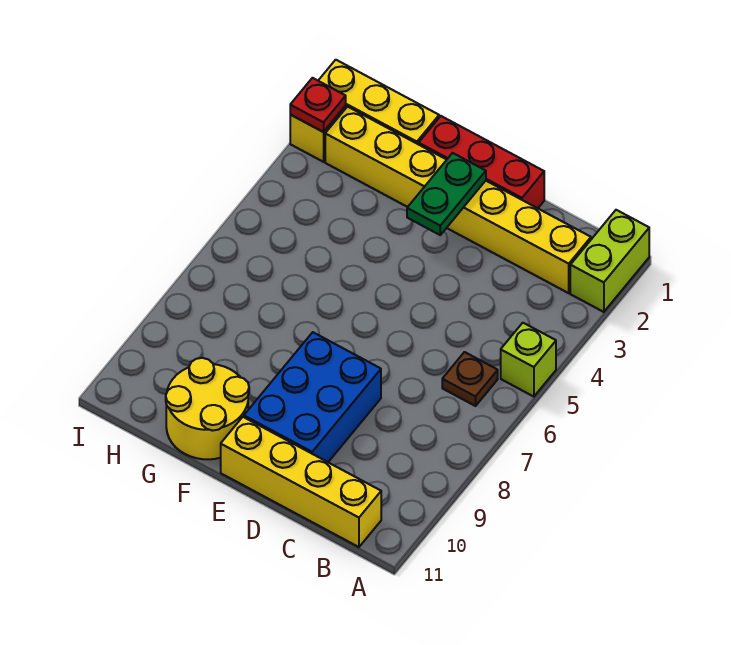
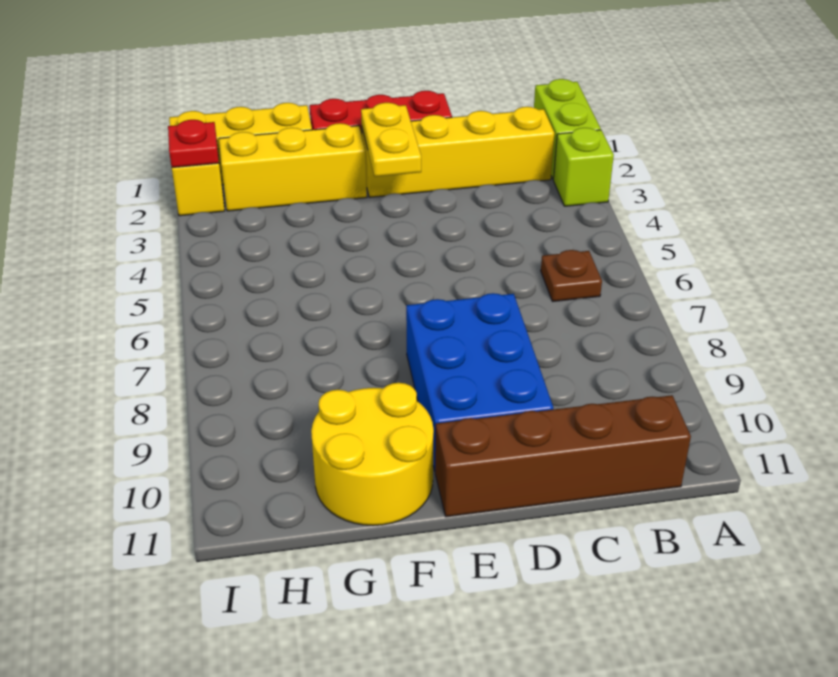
lime brick A5 level 1 -> lime brick A3 level 1
yellow brick B11:E11 level 1 -> brown brick B11:E11 level 1
green plate E2:E3 level 2 -> yellow plate E2:E3 level 2

